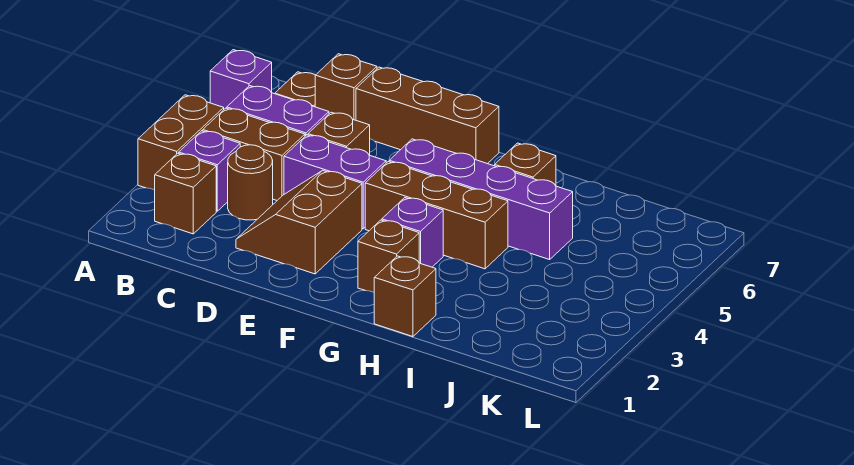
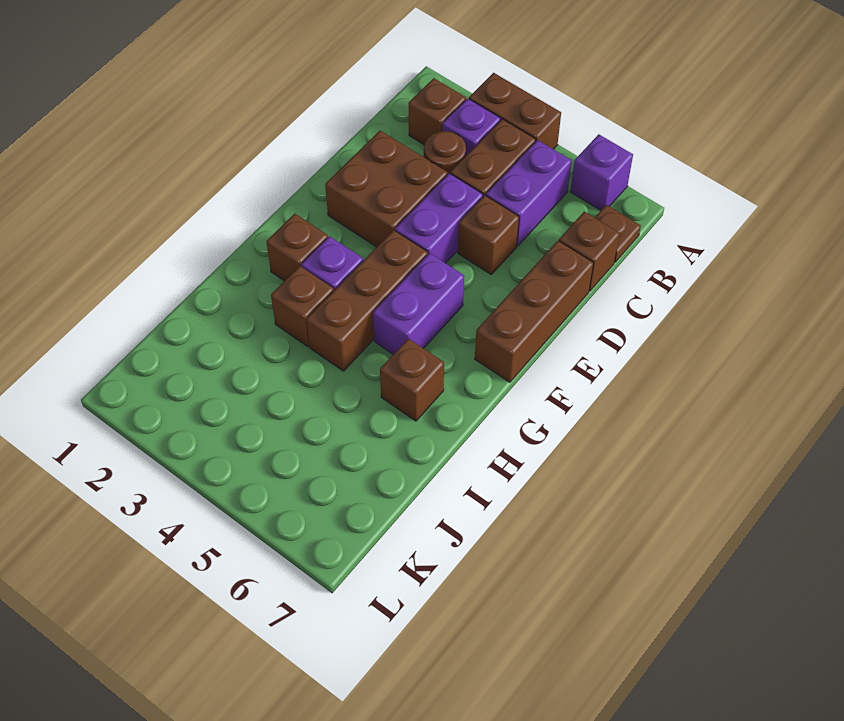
brown slope D2:E3 level 1 top E -> brown brick D2:E3 level 1
purple brick F5:I5 level 1 -> purple brick F5:G5 level 1
brown brick H1 level 1 -> brown brick H3 level 1

